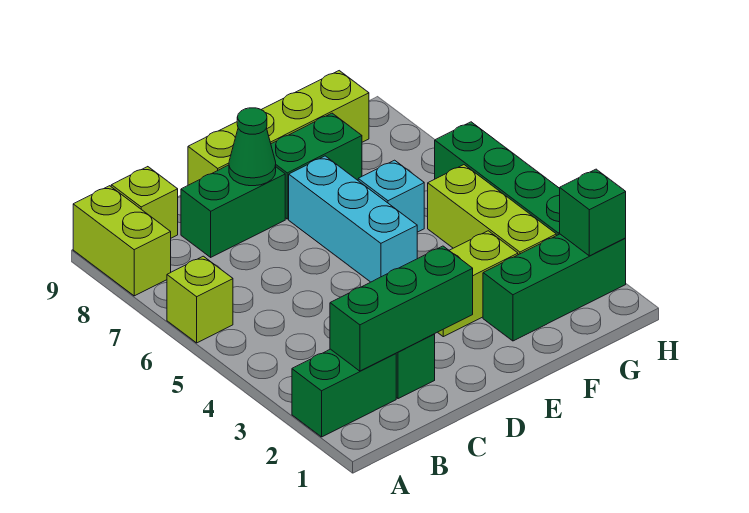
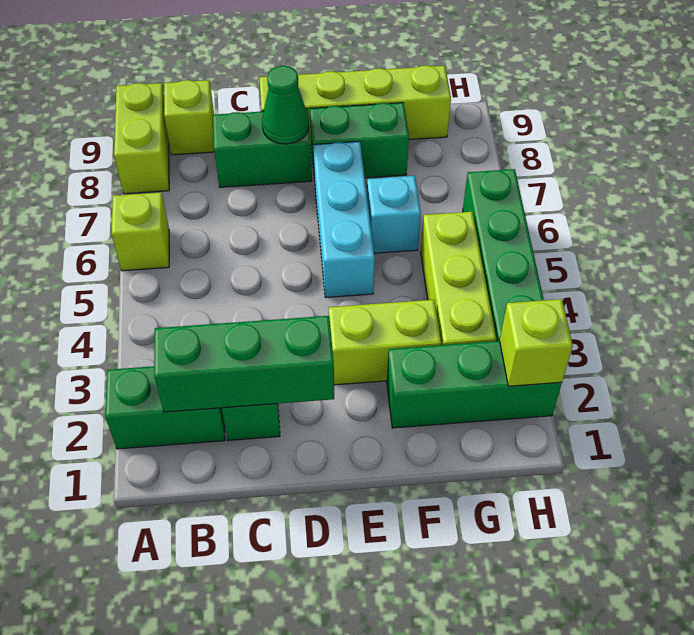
green brick H2 level 2 -> lime brick H2 level 2

